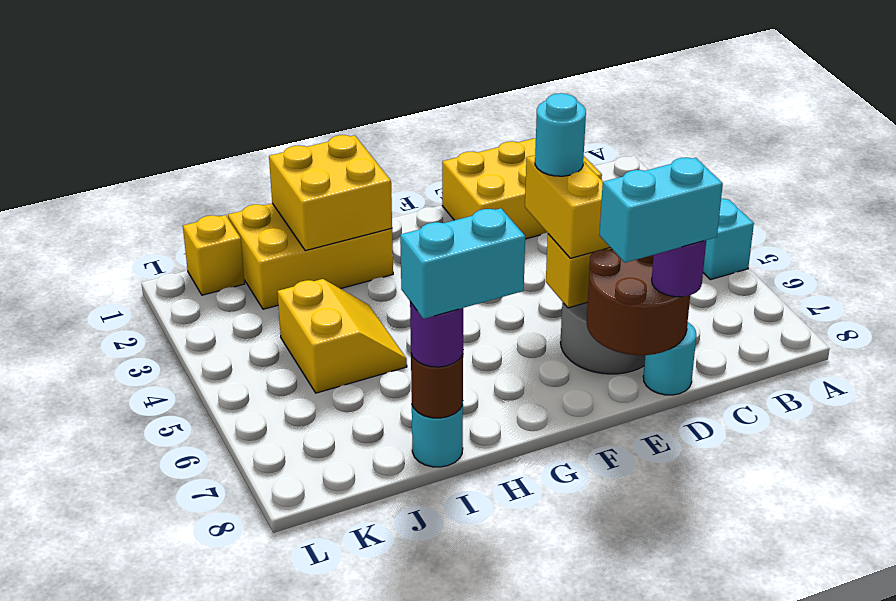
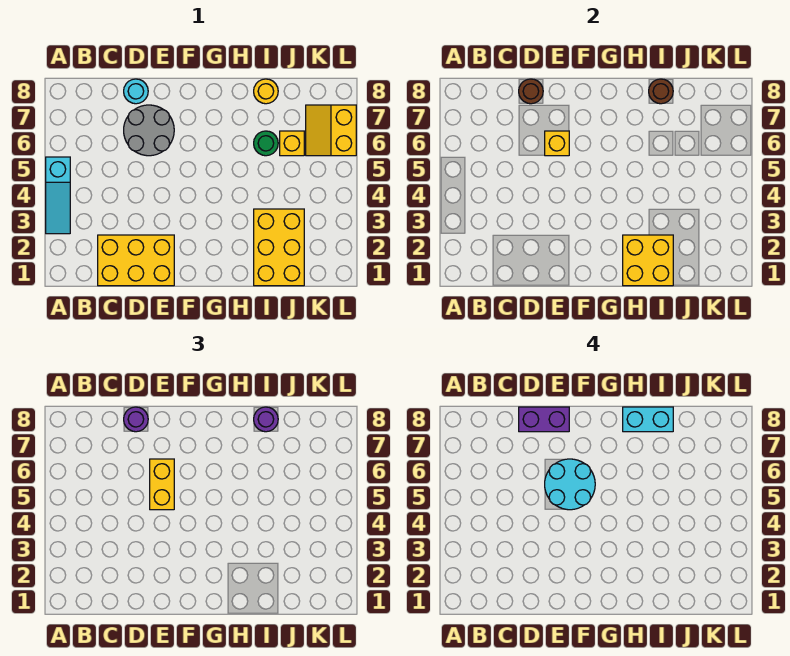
brown round brick D7:E8 level 2 -> brown round brick D8 level 2
cyan brick D8:E8 level 4 -> purple brick D8:E8 level 4
cyan round brick E5 level 4 -> cyan round brick E5:F6 level 4
yellow brick H1:J2 level 1 -> yellow brick I1:J3 level 1
yellow slope I4:J5 level 1 top J -> yellow slope K6:L7 level 1 top L
none -> green round brick I6 level 1
cyan round brick I8 level 1 -> yellow round brick I8 level 1
yellow brick K1 level 1 -> yellow brick J6 level 1

